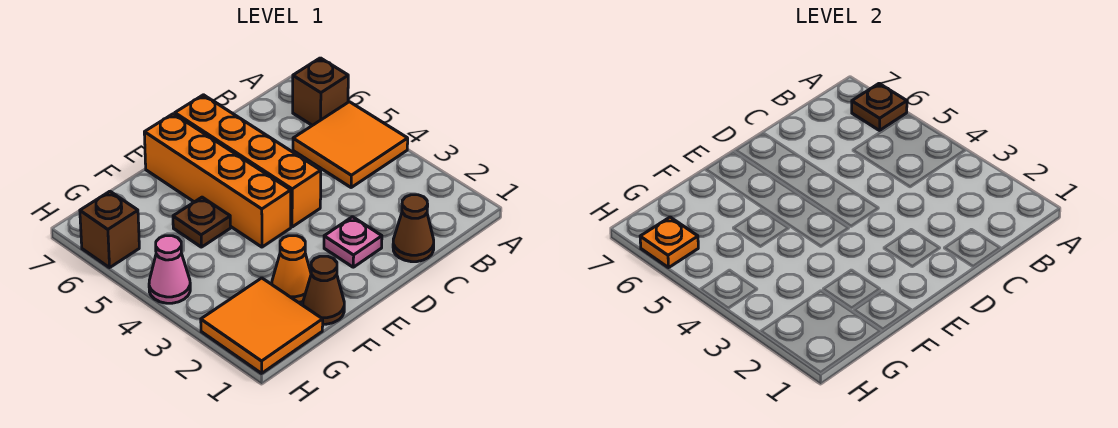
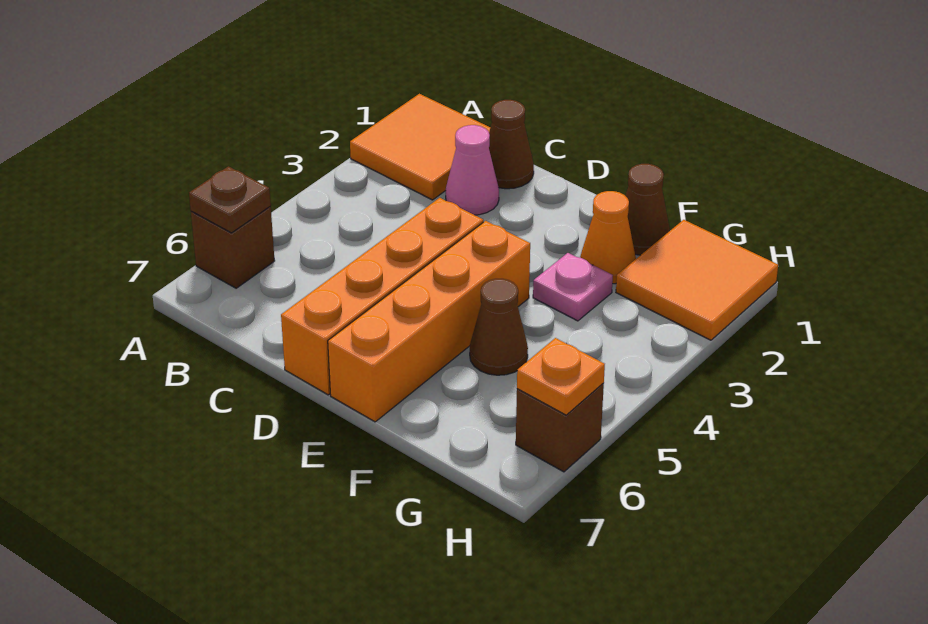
orange tile A4:B5 level 1 -> orange tile A1:B2 level 1
pink plate D2 level 1 -> pink plate F3 level 1
brown plate F5 level 1 -> brown cone F5 level 1
pink cone H4 level 1 -> pink cone C2 level 1

